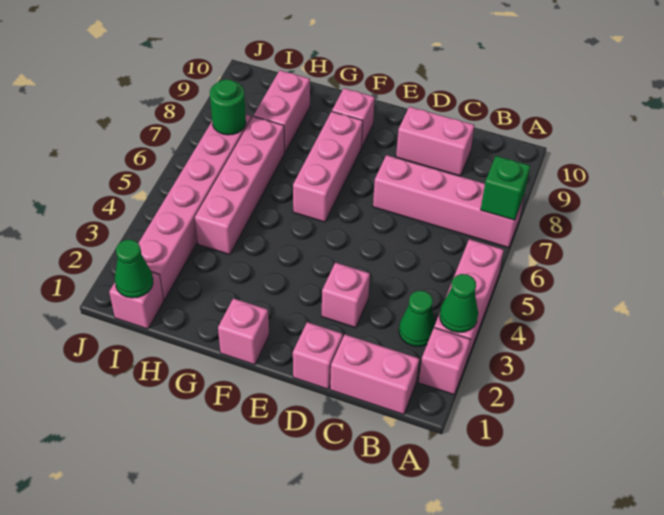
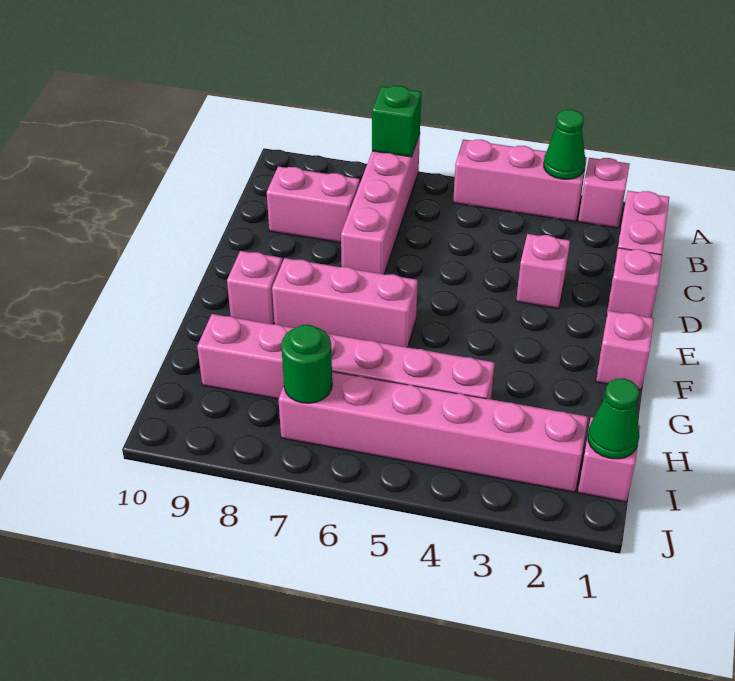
green cone B3 level 1 -> none
pink brick C9:D9 level 1 -> pink brick C8:C9 level 1

